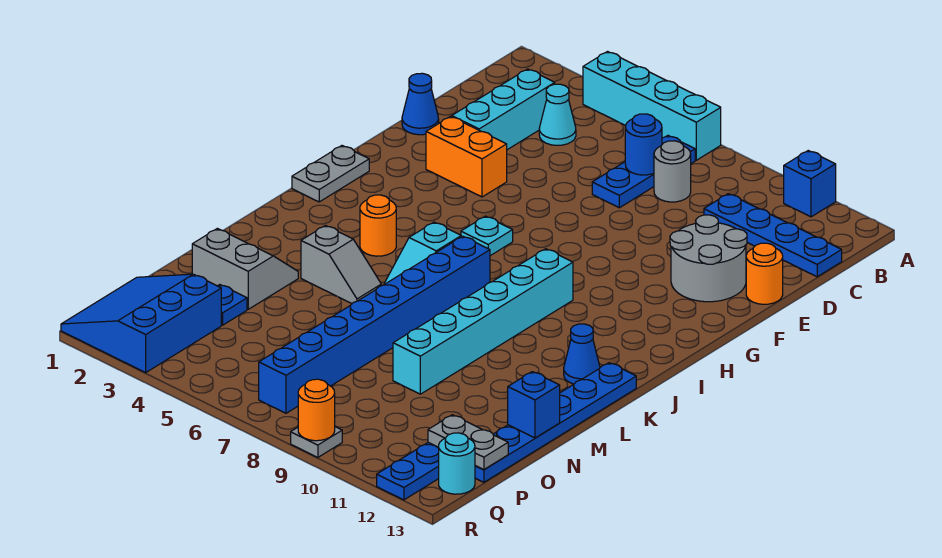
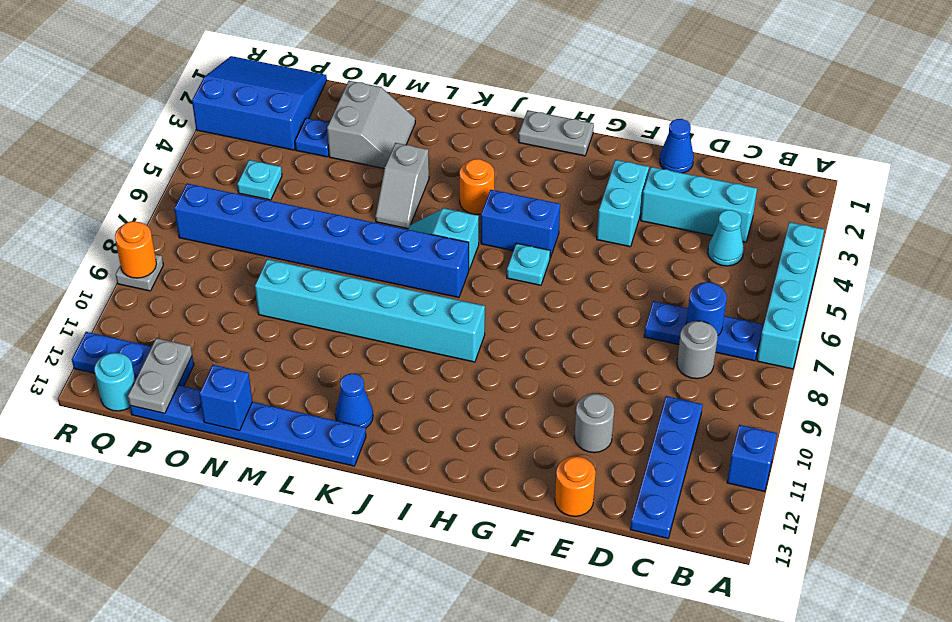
grey round brick E11:F12 level 1 -> grey round brick E11 level 1
orange brick F3:F4 level 1 -> cyan brick F3:F4 level 1
none -> blue brick H5:I5 level 1
none -> cyan plate P5 level 1

